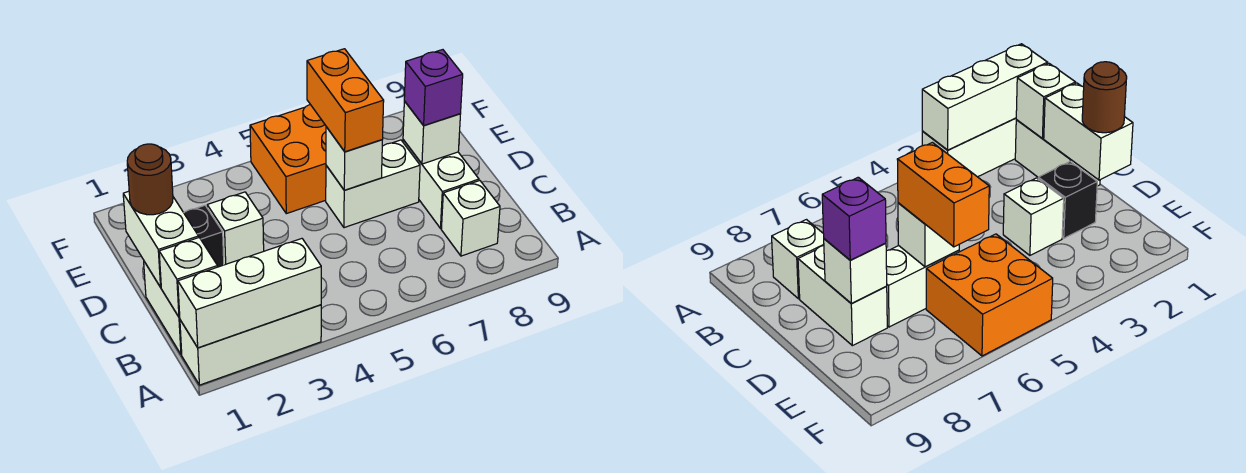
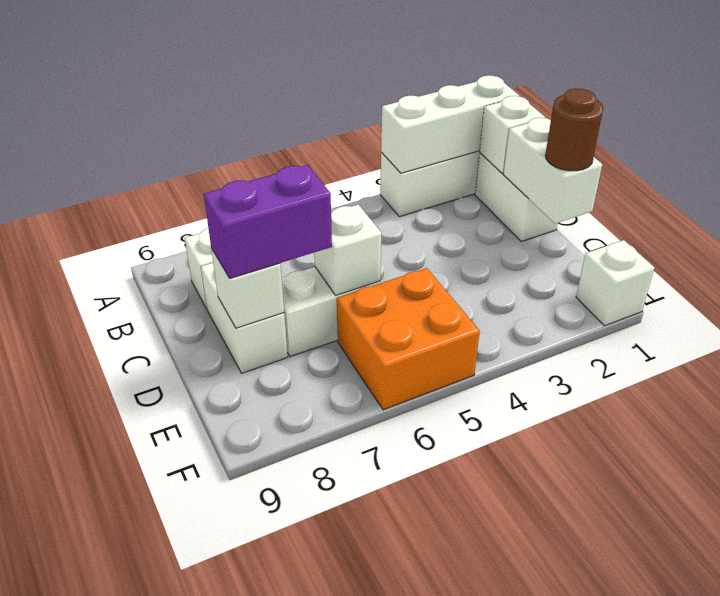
black brick D2 level 1 -> none
white brick D3 level 1 -> white brick F1 level 1
orange brick D6:E6 level 3 -> none
purple brick D8 level 3 -> purple brick D7:D8 level 3

